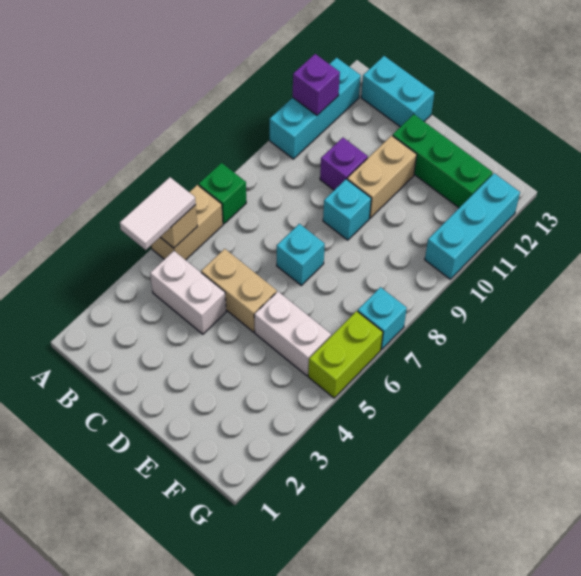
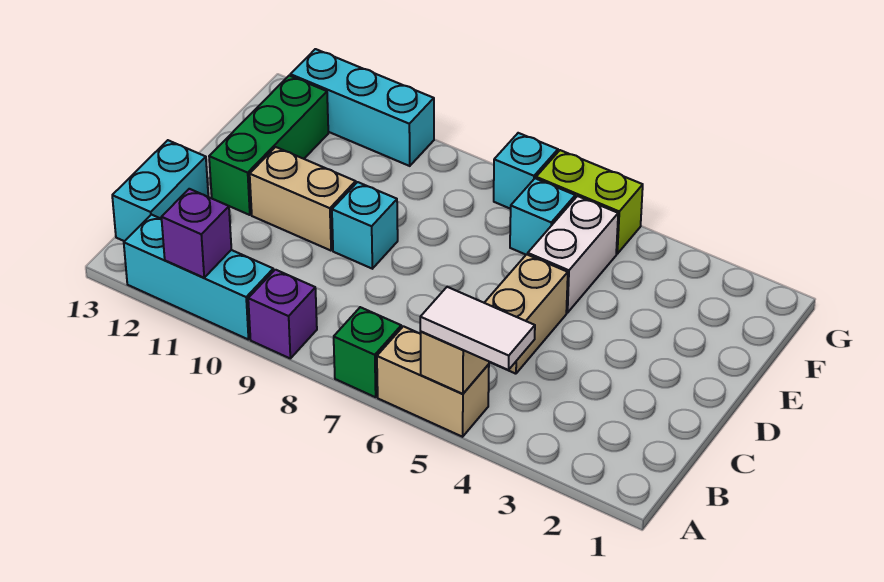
white brick B4:C4 level 1 -> none
purple brick C10 level 1 -> purple brick A9 level 1
cyan brick D7 level 1 -> cyan brick F6 level 1

